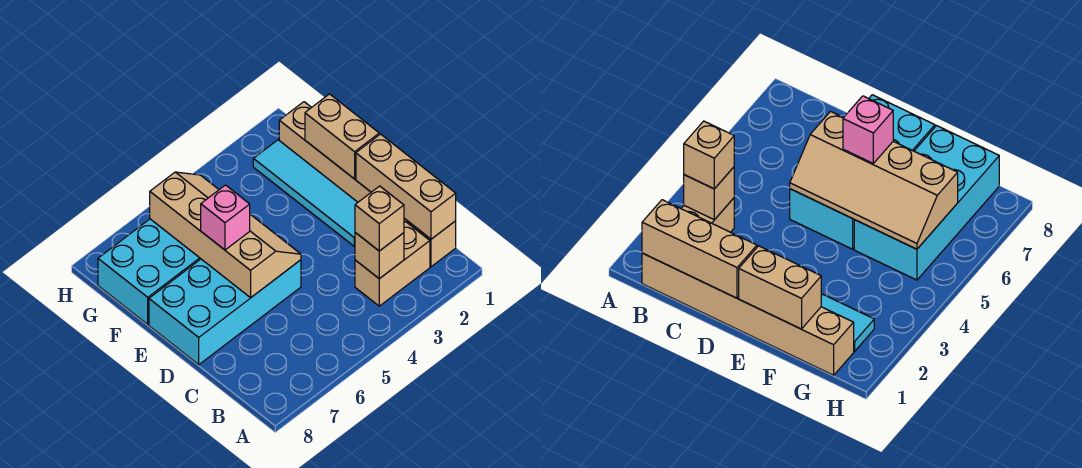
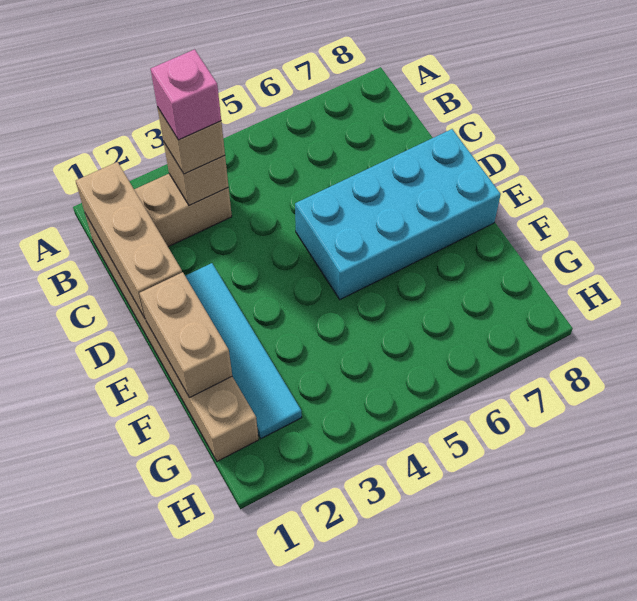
tan slope D5:G6 level 2 top 6 -> none
pink brick E6 level 3 -> pink brick B3 level 4
cyan brick F5:G8 level 1 -> none

